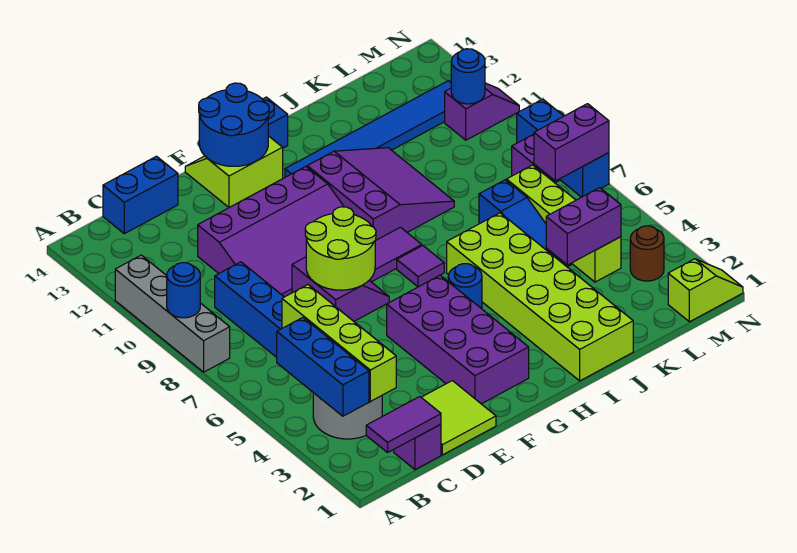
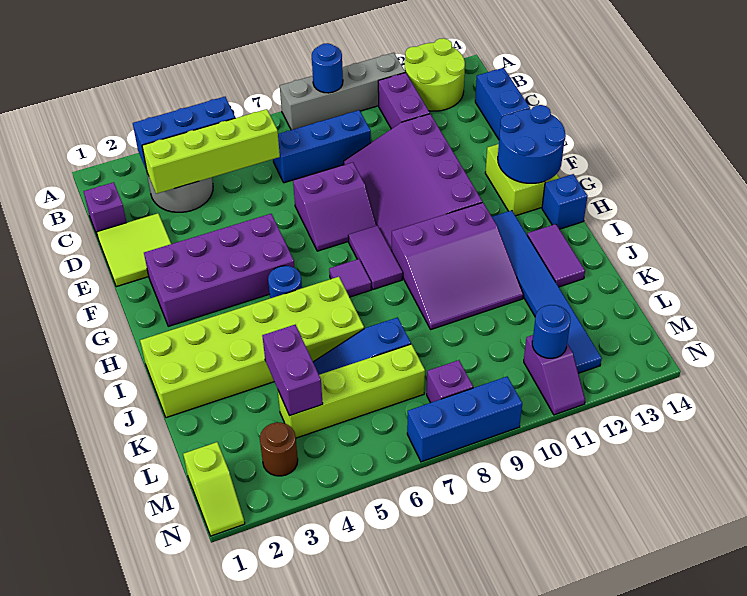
purple tile B1:C1 level 2 -> purple tile I13:J13 level 1
lime round brick E7:F8 level 2 -> lime round brick A12:B13 level 1
purple brick M7:N7 level 2 -> purple brick B11:C11 level 1

